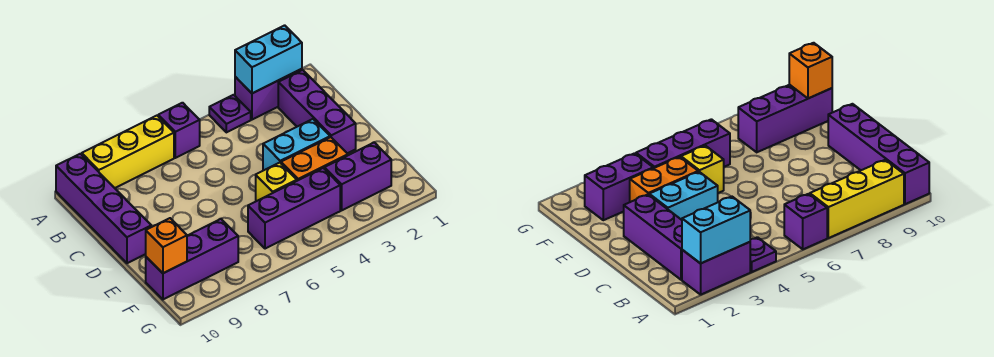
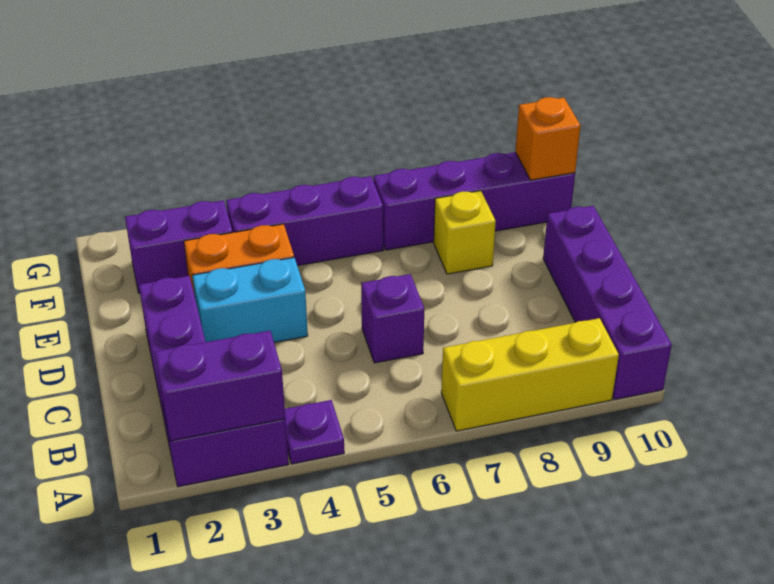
cyan brick A2:A3 level 2 -> purple brick A2:A3 level 2
purple brick A6 level 1 -> purple brick C6 level 1
yellow brick E5 level 1 -> yellow brick E8 level 1
purple brick F8:F10 level 1 -> purple brick F7:F10 level 1

